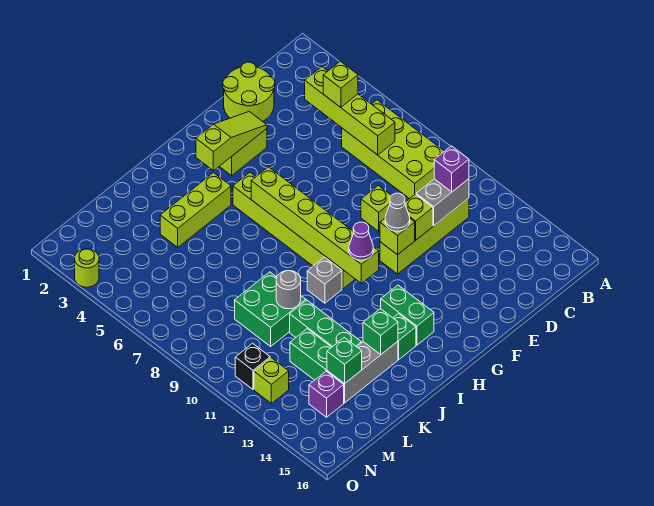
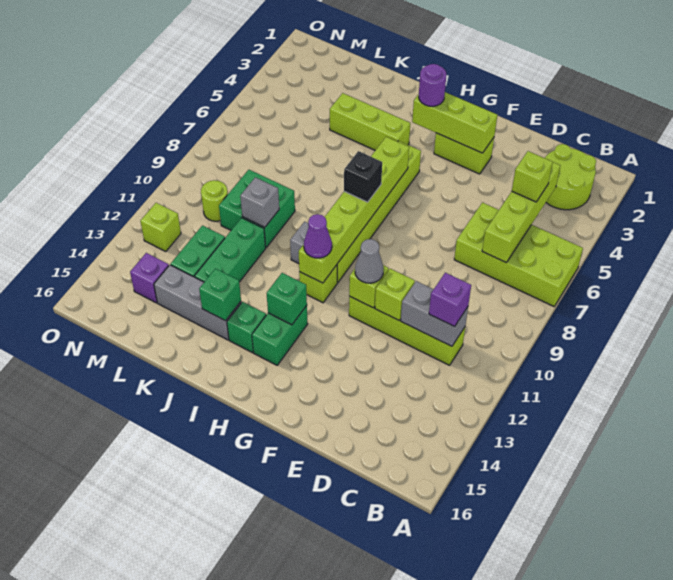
lime brick B6:C9 level 1 -> lime brick A6:D7 level 1
lime round brick D1:E2 level 1 -> lime round brick B2:C3 level 1
lime brick E9 level 1 -> lime brick H11 level 1
lime slope F3:H3 level 2 top H -> lime brick F3:H3 level 2
none -> purple round brick H3 level 3
grey round brick K10 level 2 -> grey brick K10 level 2
green brick L14 level 2 -> green brick H13 level 2
black brick N11 level 1 -> black brick H8 level 3
lime round brick O3 level 1 -> lime round brick M10 level 1

